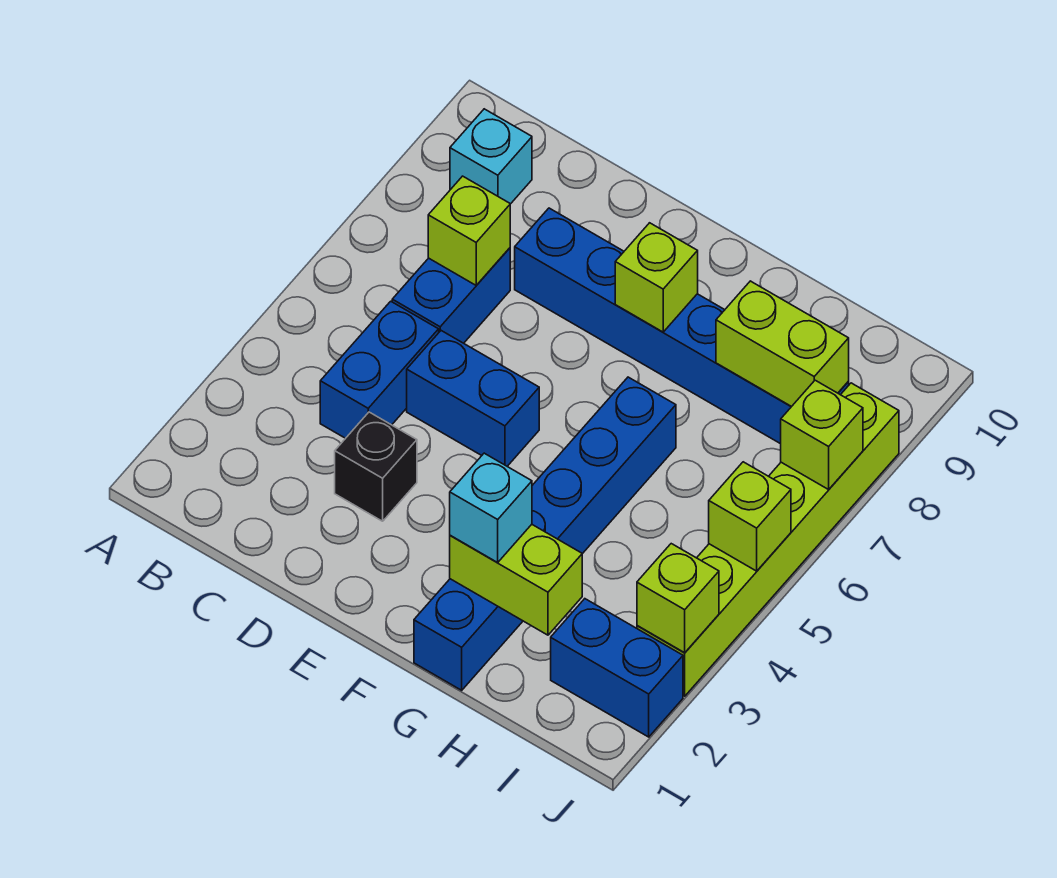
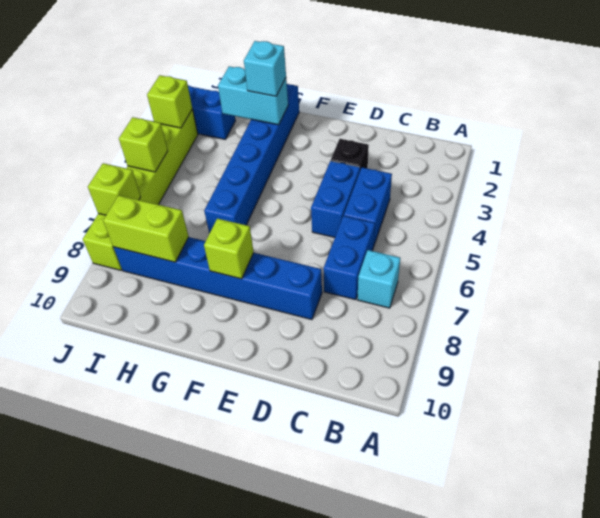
cyan brick B9 level 1 -> cyan brick B7 level 1
lime brick C7 level 2 -> none
blue brick D5:E5 level 1 -> blue brick D4:D5 level 1
lime brick G2:H2 level 2 -> cyan brick G2:H2 level 2

